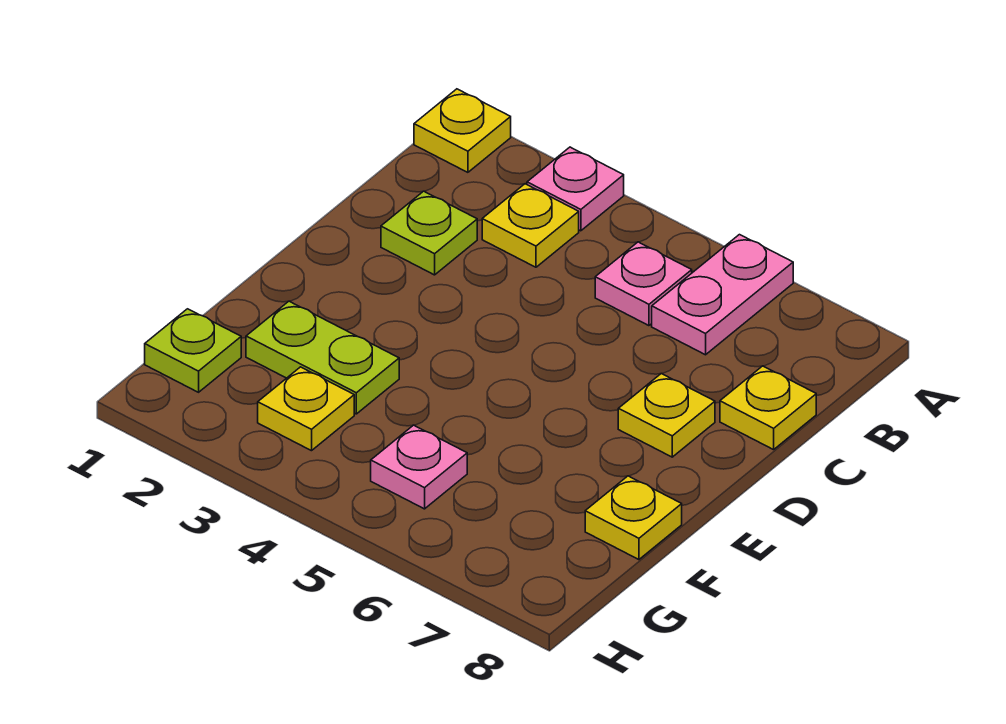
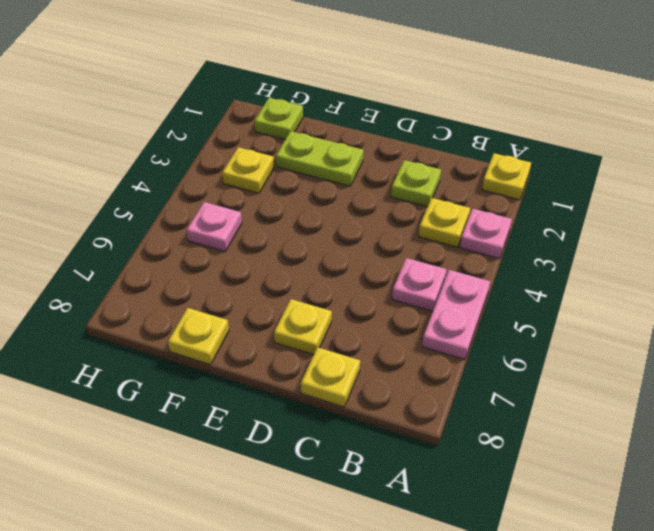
pink plate A6:B6 level 1 -> pink plate A5:A6 level 1
lime plate F2:F3 level 1 -> lime plate E2:F2 level 1

